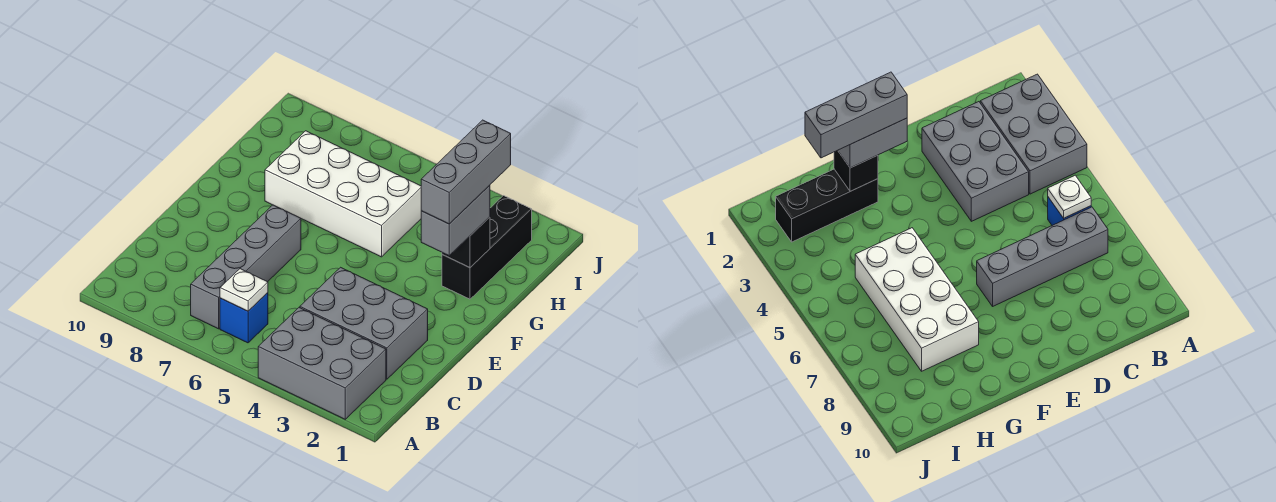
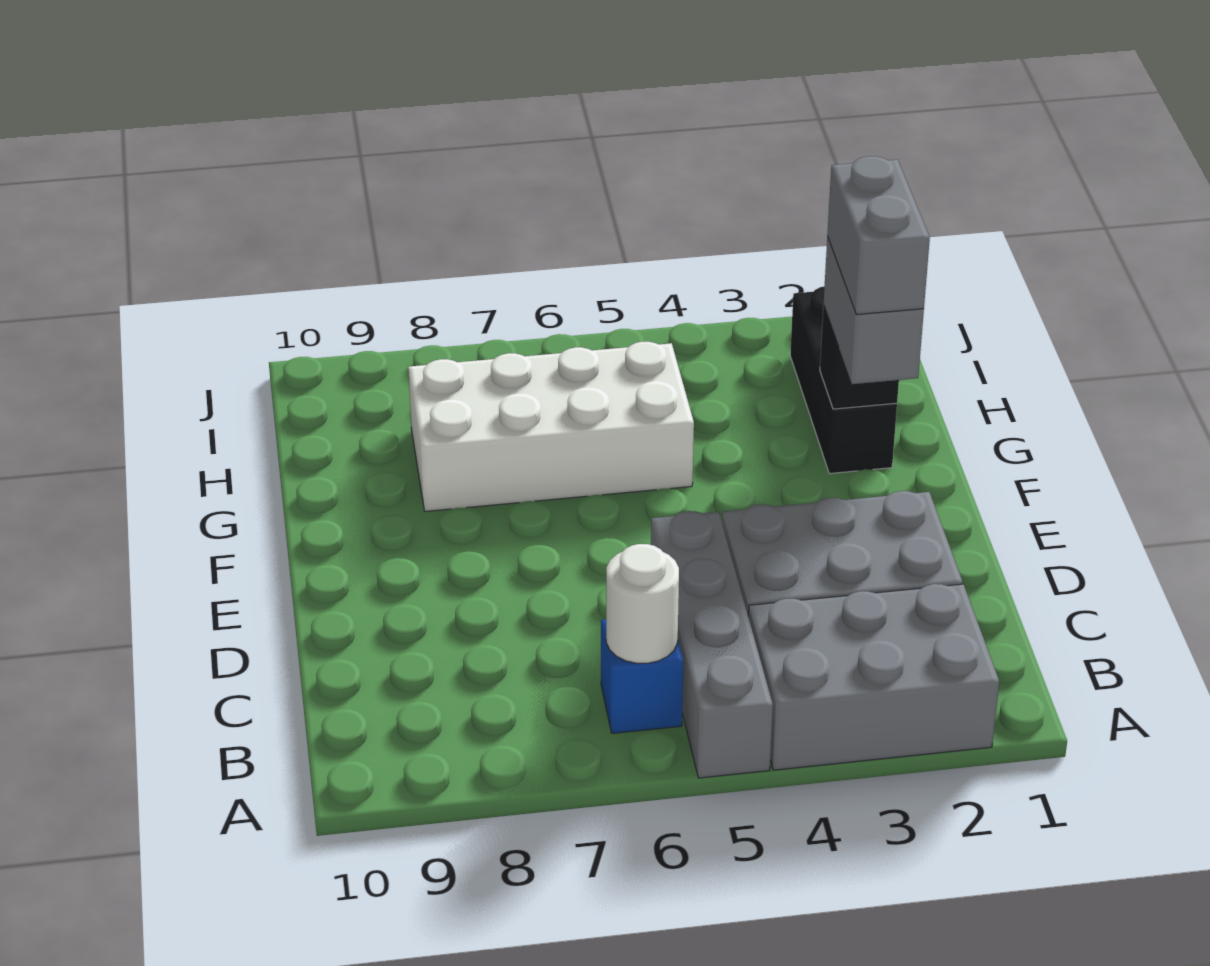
white plate B6 level 2 -> white round brick B6 level 2
grey brick B7:E7 level 1 -> grey brick A5:D5 level 1
grey brick F2:H2 level 4 -> grey brick F2:G2 level 4

